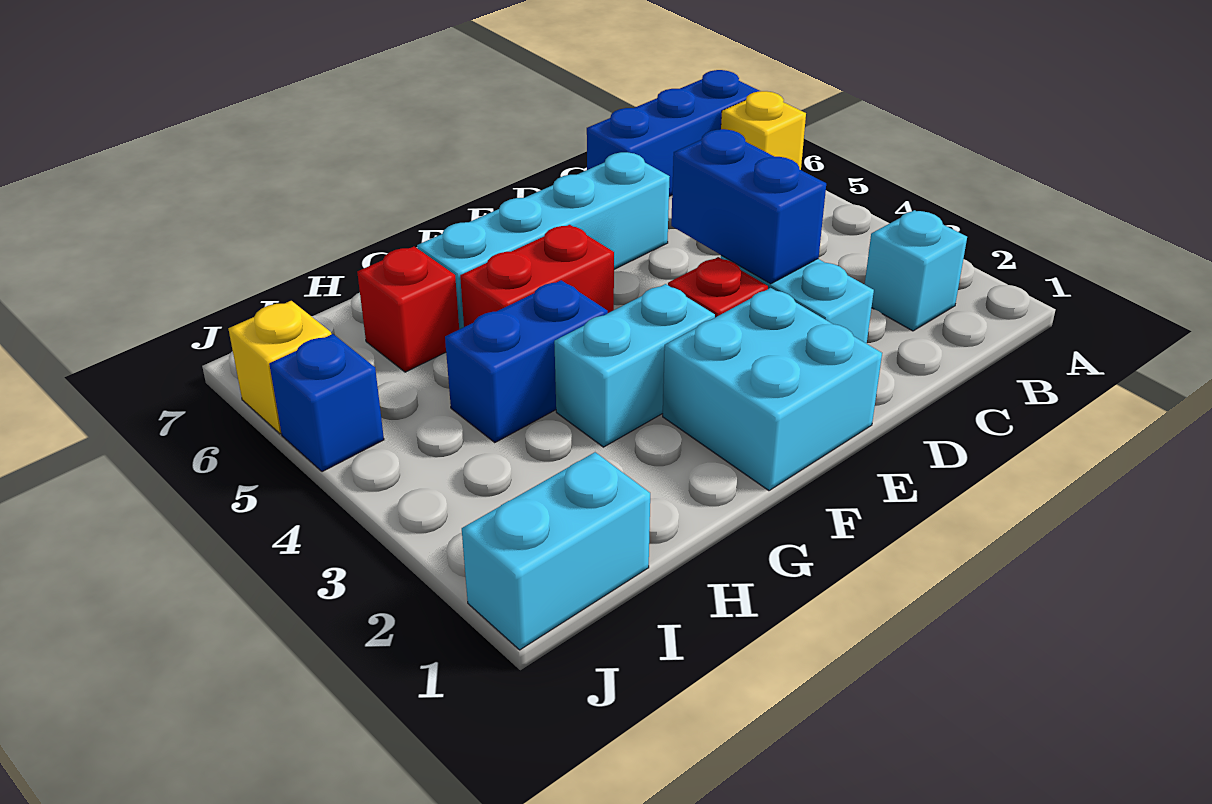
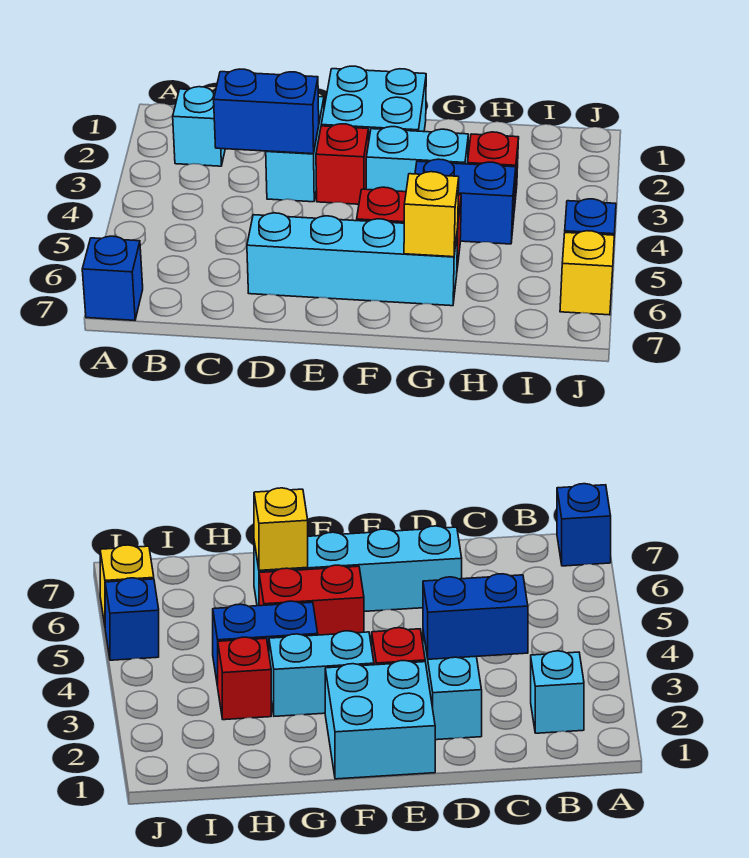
yellow brick A6 level 1 -> yellow brick G6 level 2
blue brick A7:C7 level 1 -> blue brick A7 level 1
blue brick D3:D4 level 2 -> blue brick C3:D3 level 2
red brick H6 level 1 -> red brick H3 level 1
cyan brick I1:J1 level 1 -> none

